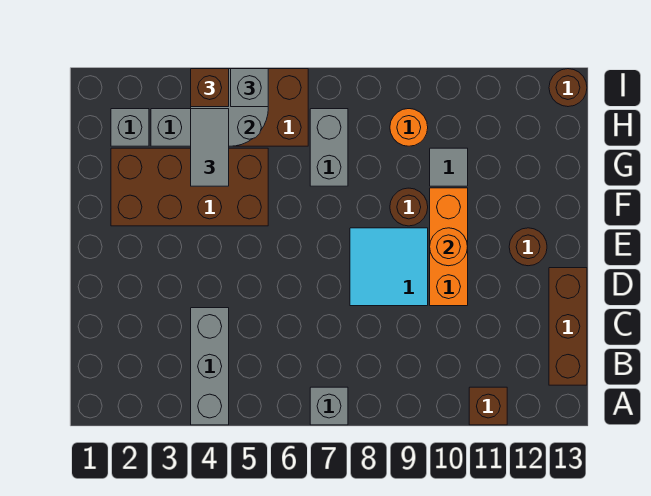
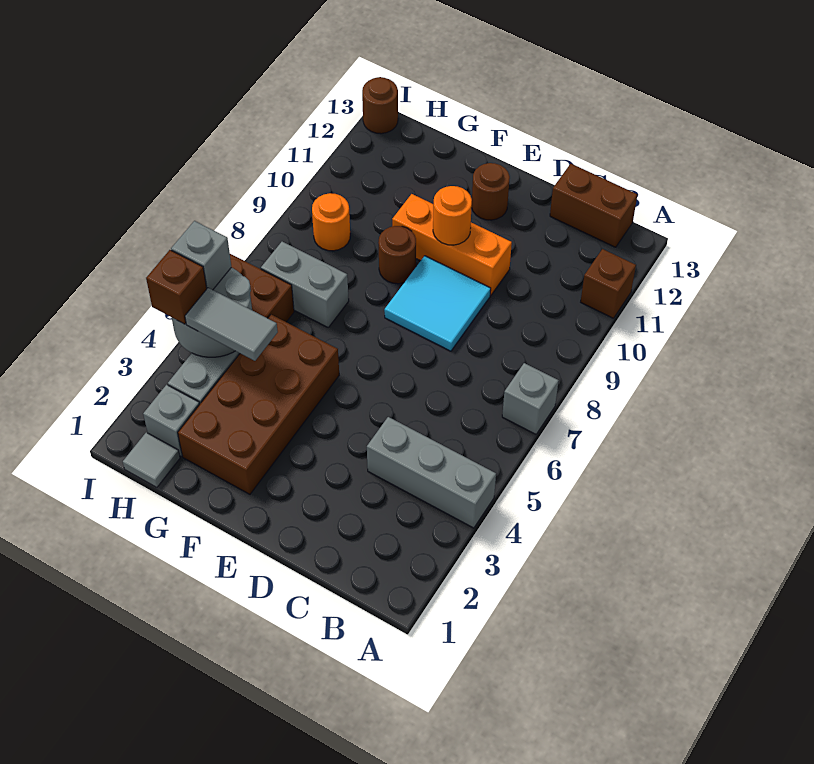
brown brick B13:D13 level 1 -> brown brick B13:C13 level 1
grey tile G10 level 1 -> grey tile H1 level 1

